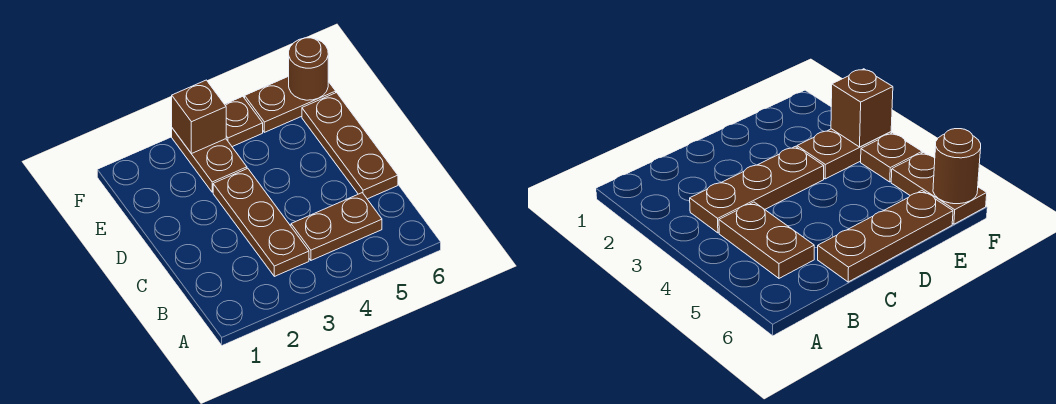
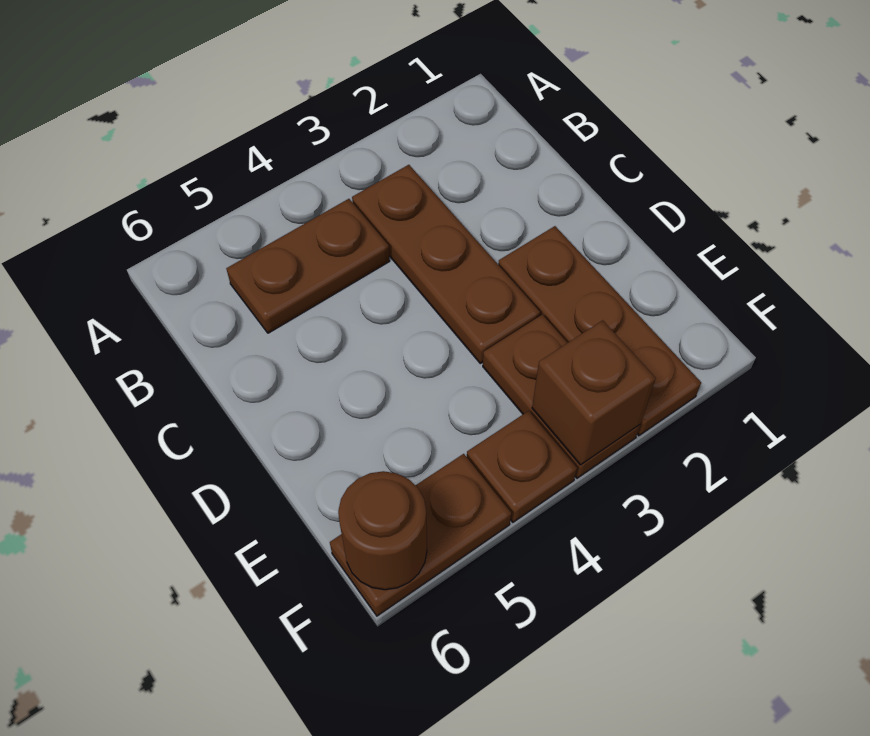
brown plate C6:E6 level 1 -> brown plate D2:F2 level 1

